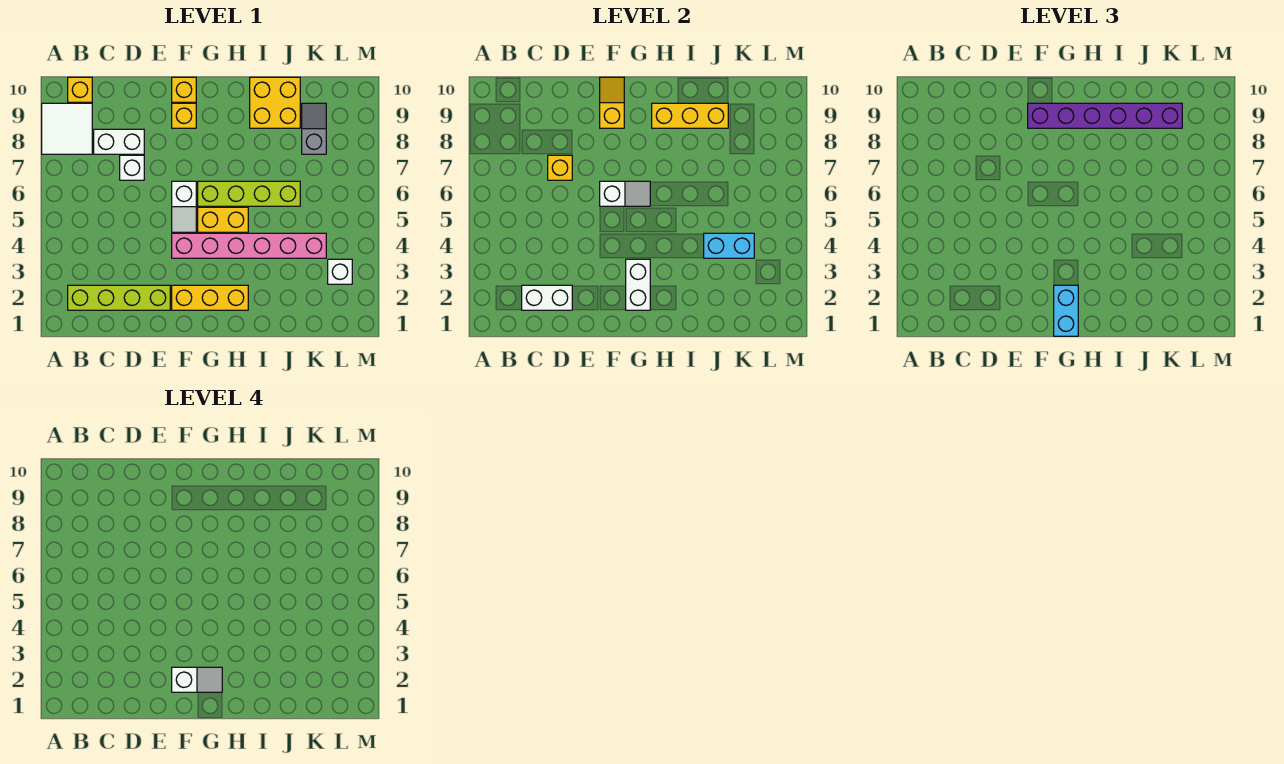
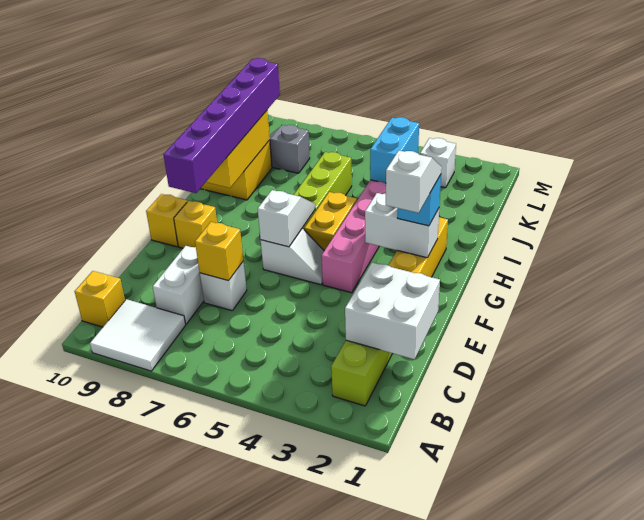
white brick C2:D2 level 2 -> white brick C1:D2 level 2
yellow slope F9:F10 level 2 top 9 -> none
cyan brick G1:G2 level 3 -> cyan brick G2 level 3

